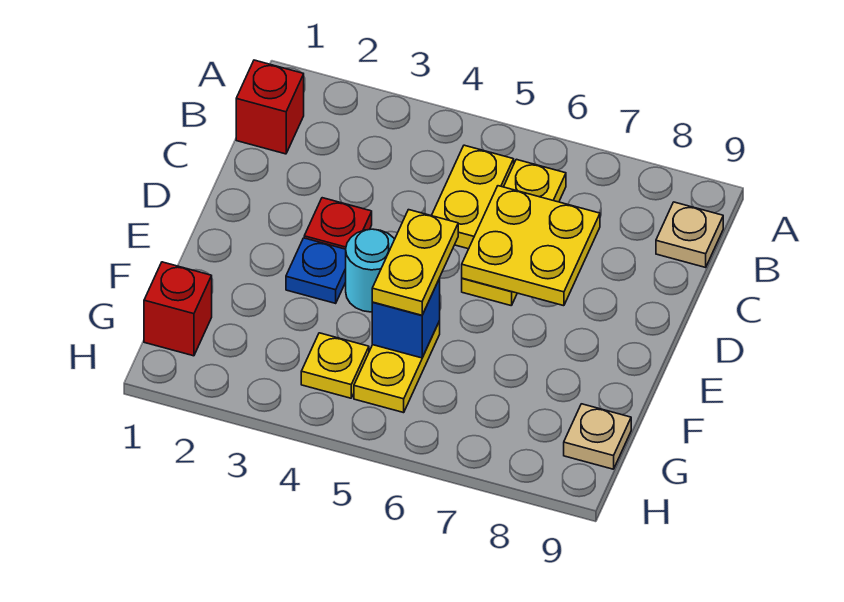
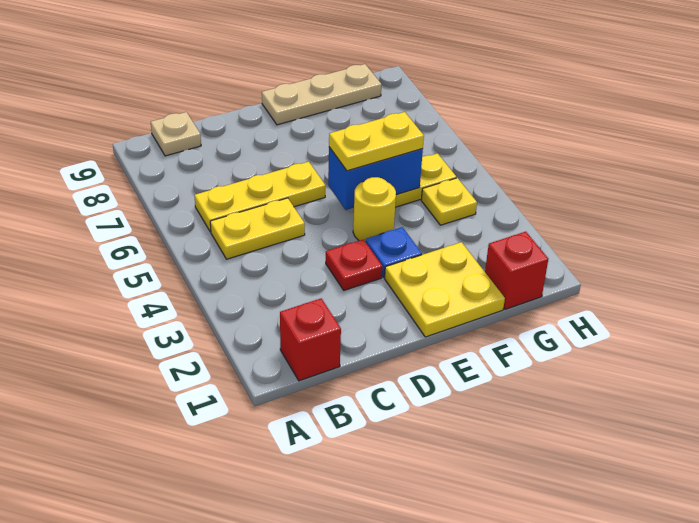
yellow plate C6:D7 level 2 -> yellow plate E1:F2 level 1
cyan round brick E4 level 1 -> yellow round brick E4 level 1
blue brick F5 level 2 -> blue brick E5:F5 level 2
tan plate G9 level 1 -> tan plate E9:G9 level 1

